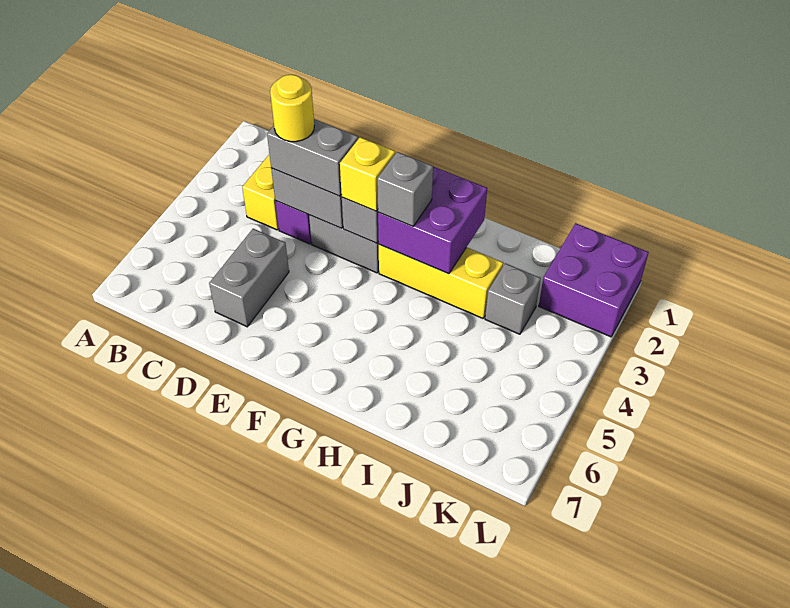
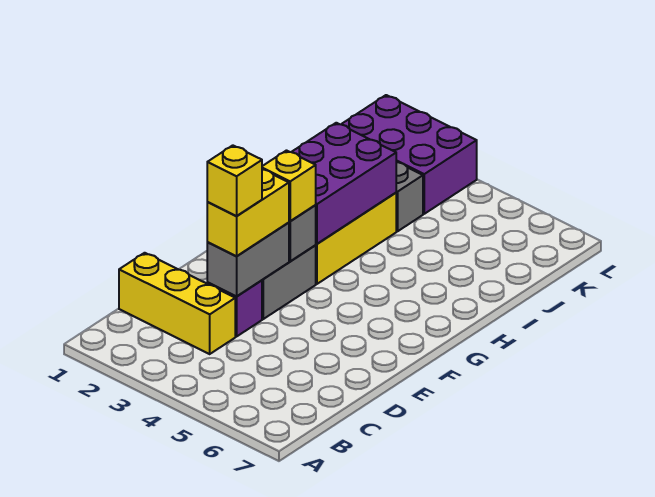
grey brick D3:E3 level 3 -> yellow brick D3:E3 level 3
yellow round brick D3 level 4 -> yellow brick D3 level 4
grey brick D5:D6 level 1 -> none
purple brick G2:H3 level 2 -> purple brick G2:I3 level 2
grey brick G3 level 3 -> none
purple brick K1:L2 level 1 -> purple brick K1:L3 level 1

